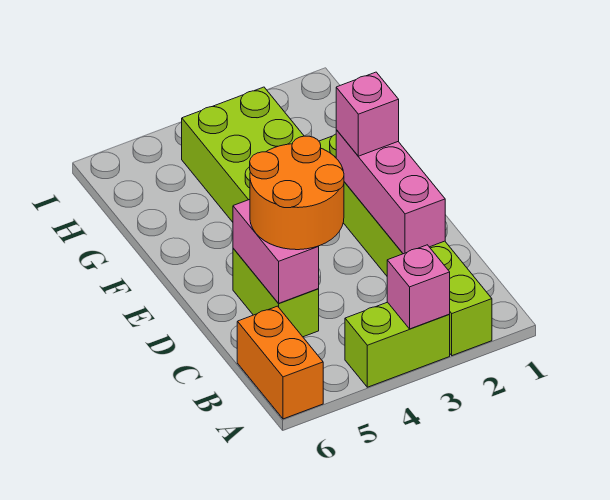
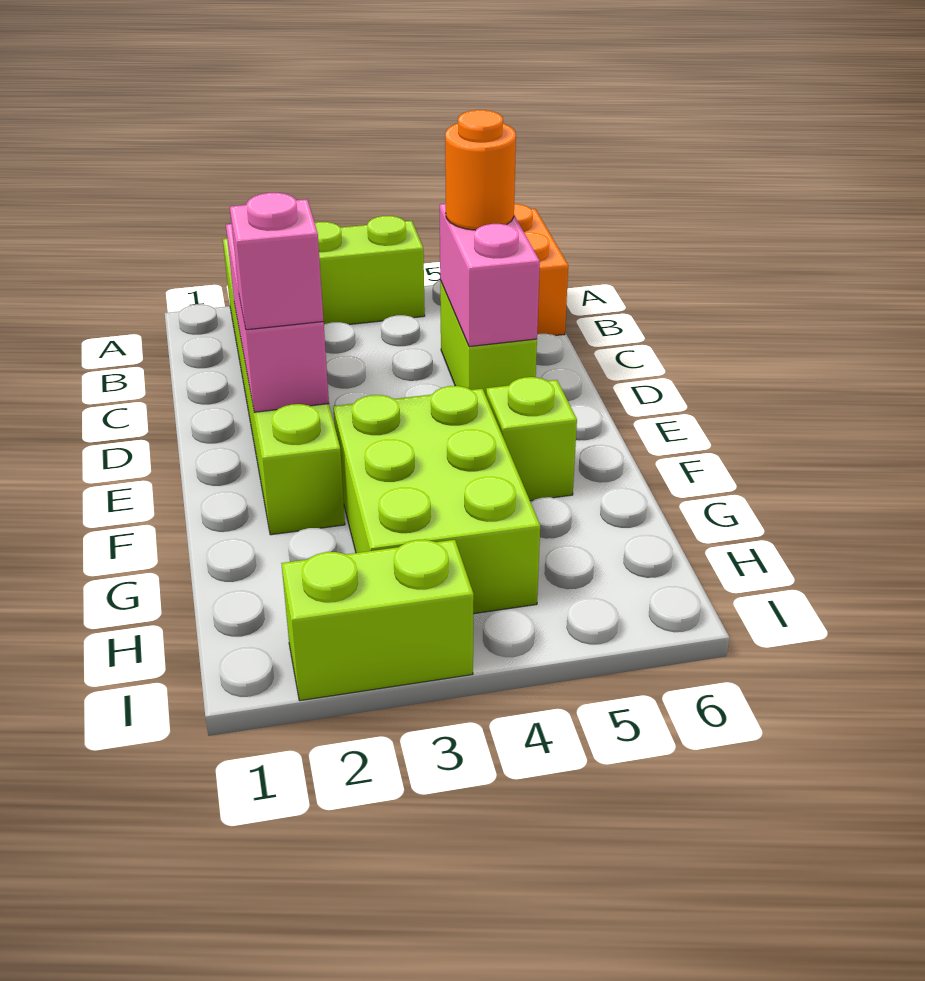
pink brick A3 level 2 -> none
orange round brick C4:D5 level 3 -> orange round brick C5 level 3
none -> lime brick F5 level 1
none -> lime brick I2:I3 level 1

